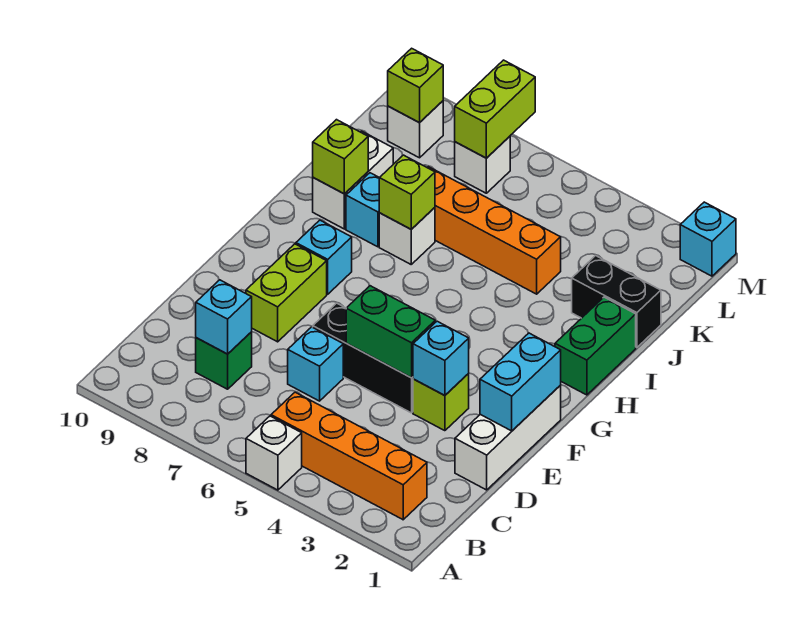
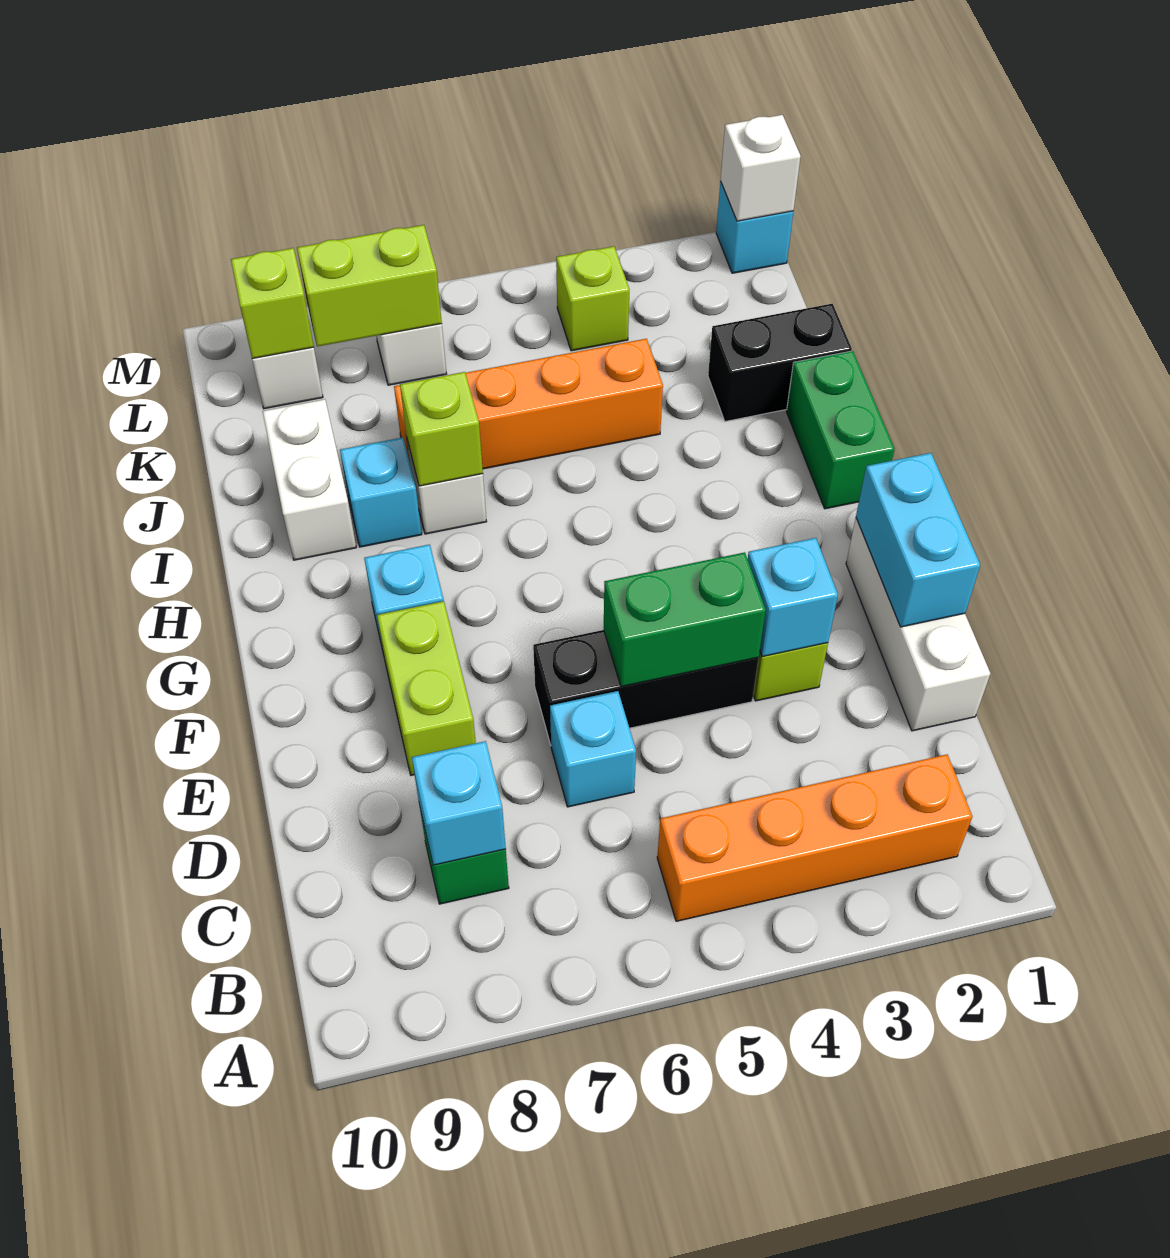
white brick A5 level 1 -> white brick M1 level 2
lime brick I9 level 2 -> lime brick L4 level 1
lime brick L7:M7 level 2 -> lime brick L7:L8 level 2

